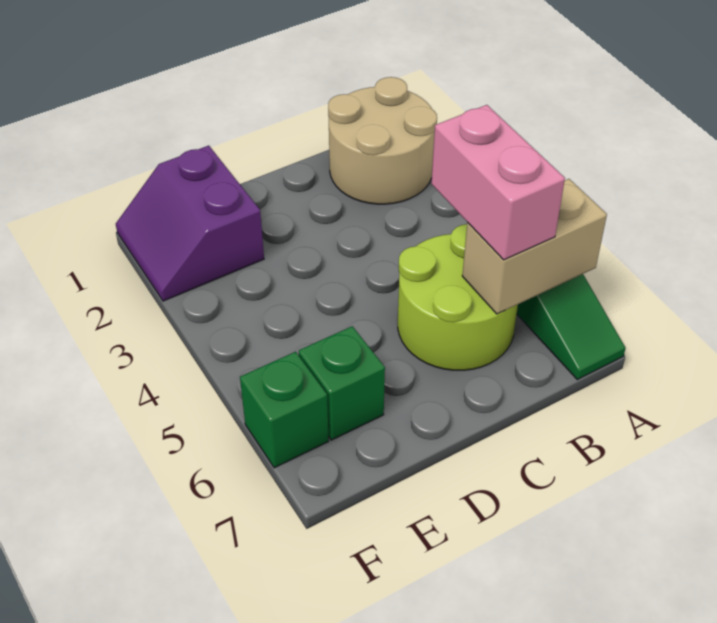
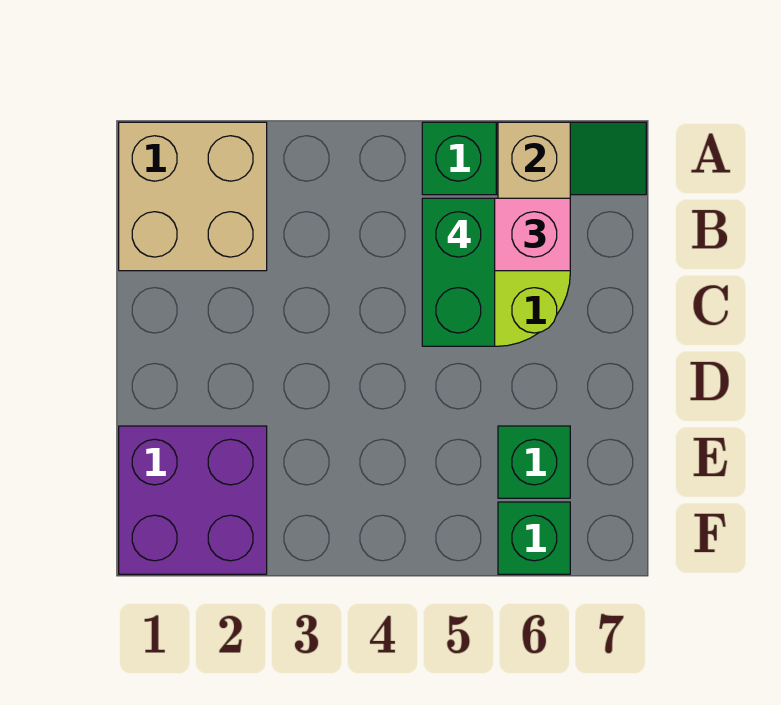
tan round brick A1:B2 level 1 -> tan brick A1:B2 level 1
none -> green brick B5:C5 level 4
purple slope E1:F2 level 1 top E -> purple brick E1:F2 level 1

